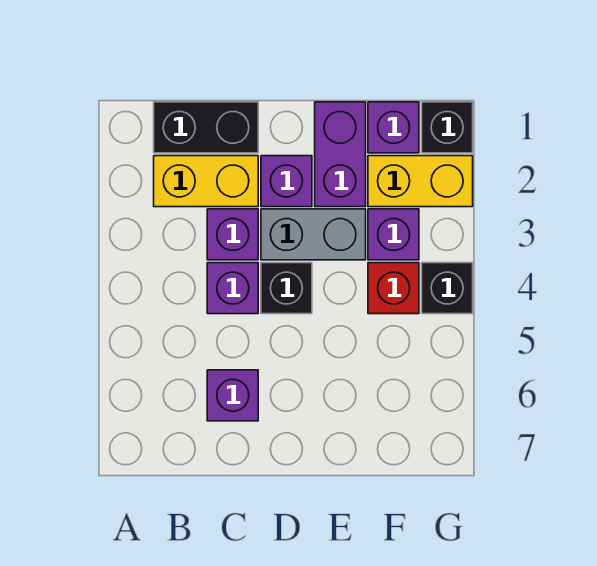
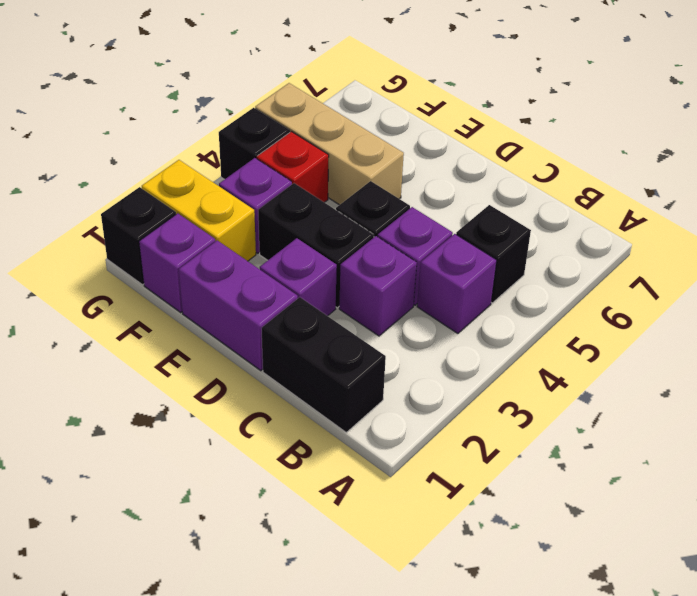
yellow brick B2:C2 level 1 -> none
none -> black brick B5 level 1
purple brick C6 level 1 -> purple brick B4 level 1
grey brick D3:E3 level 1 -> black brick D3:E3 level 1
purple brick E1:E2 level 1 -> purple brick D1:E1 level 1
none -> tan brick E5:G5 level 1

